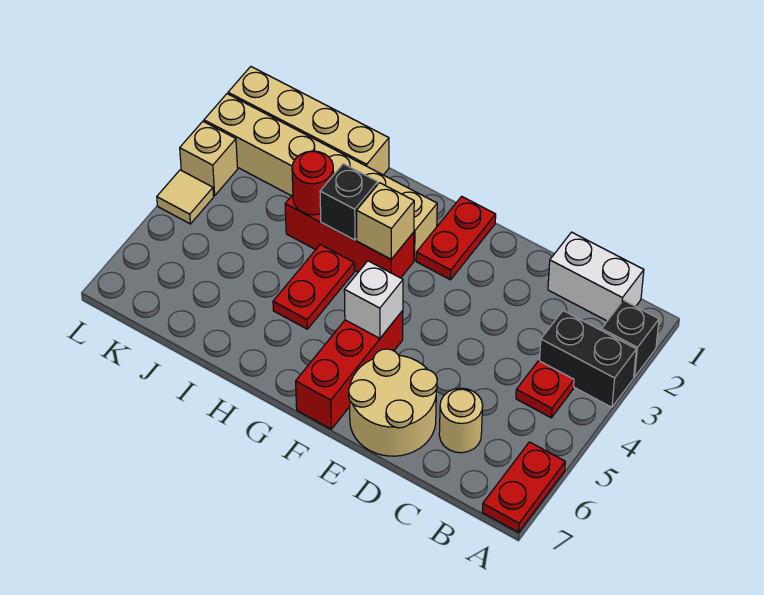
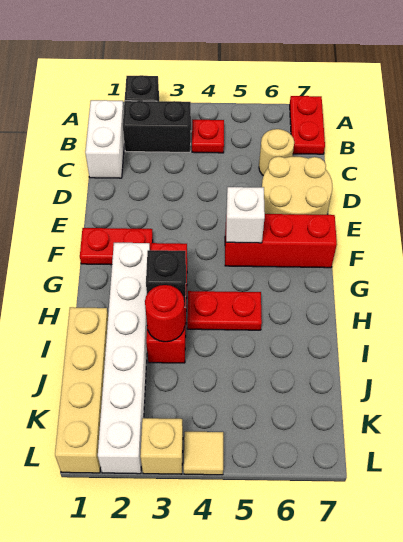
black brick A3:B3 level 1 -> black brick B2:B3 level 1
red plate A6:A7 level 1 -> red plate A7:B7 level 1
tan brick G2:L2 level 1 -> white brick G2:L2 level 1
tan brick G3 level 2 -> none

